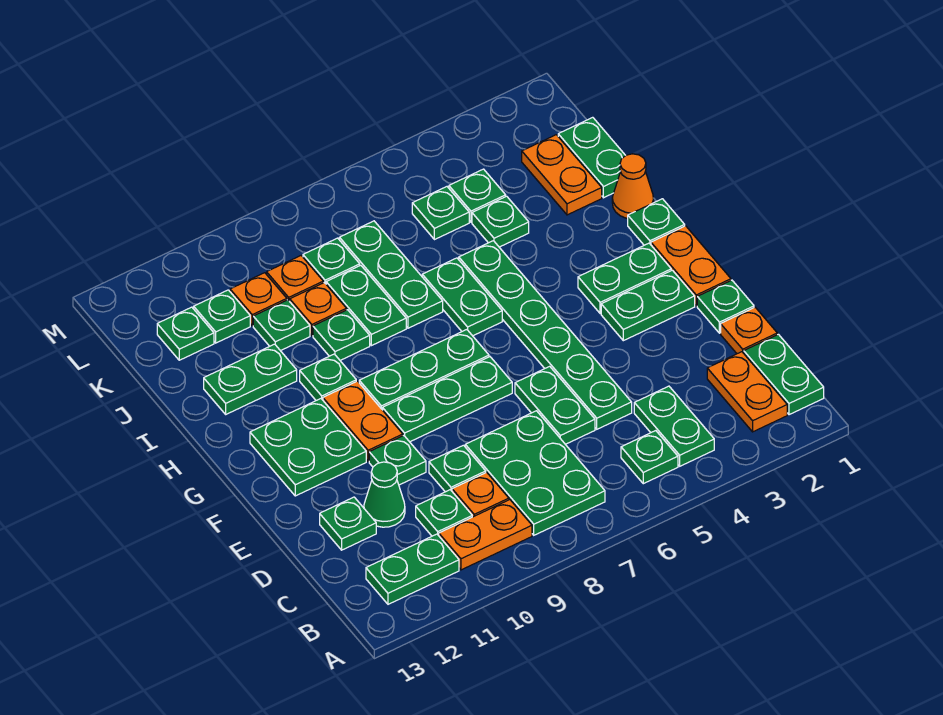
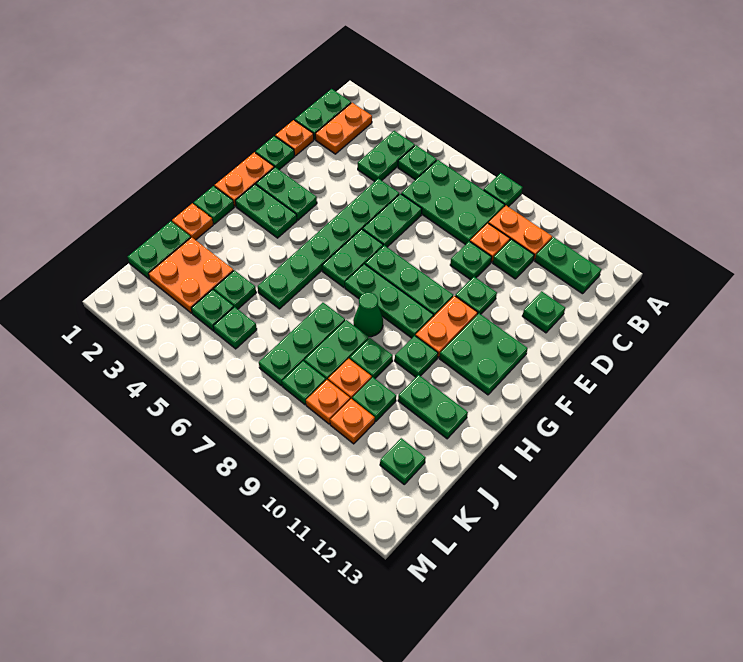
green plate B7:D8 level 1 -> green plate B6:C8 level 1
green cone D11 level 1 -> green cone H8 level 1
green plate H6:I6 level 1 -> green plate F6:G6 level 1
orange cone I1 level 1 -> orange plate I1 level 1
orange plate J2:K2 level 1 -> orange plate J2:K3 level 1
green plate K11 level 1 -> green plate A8 level 1

